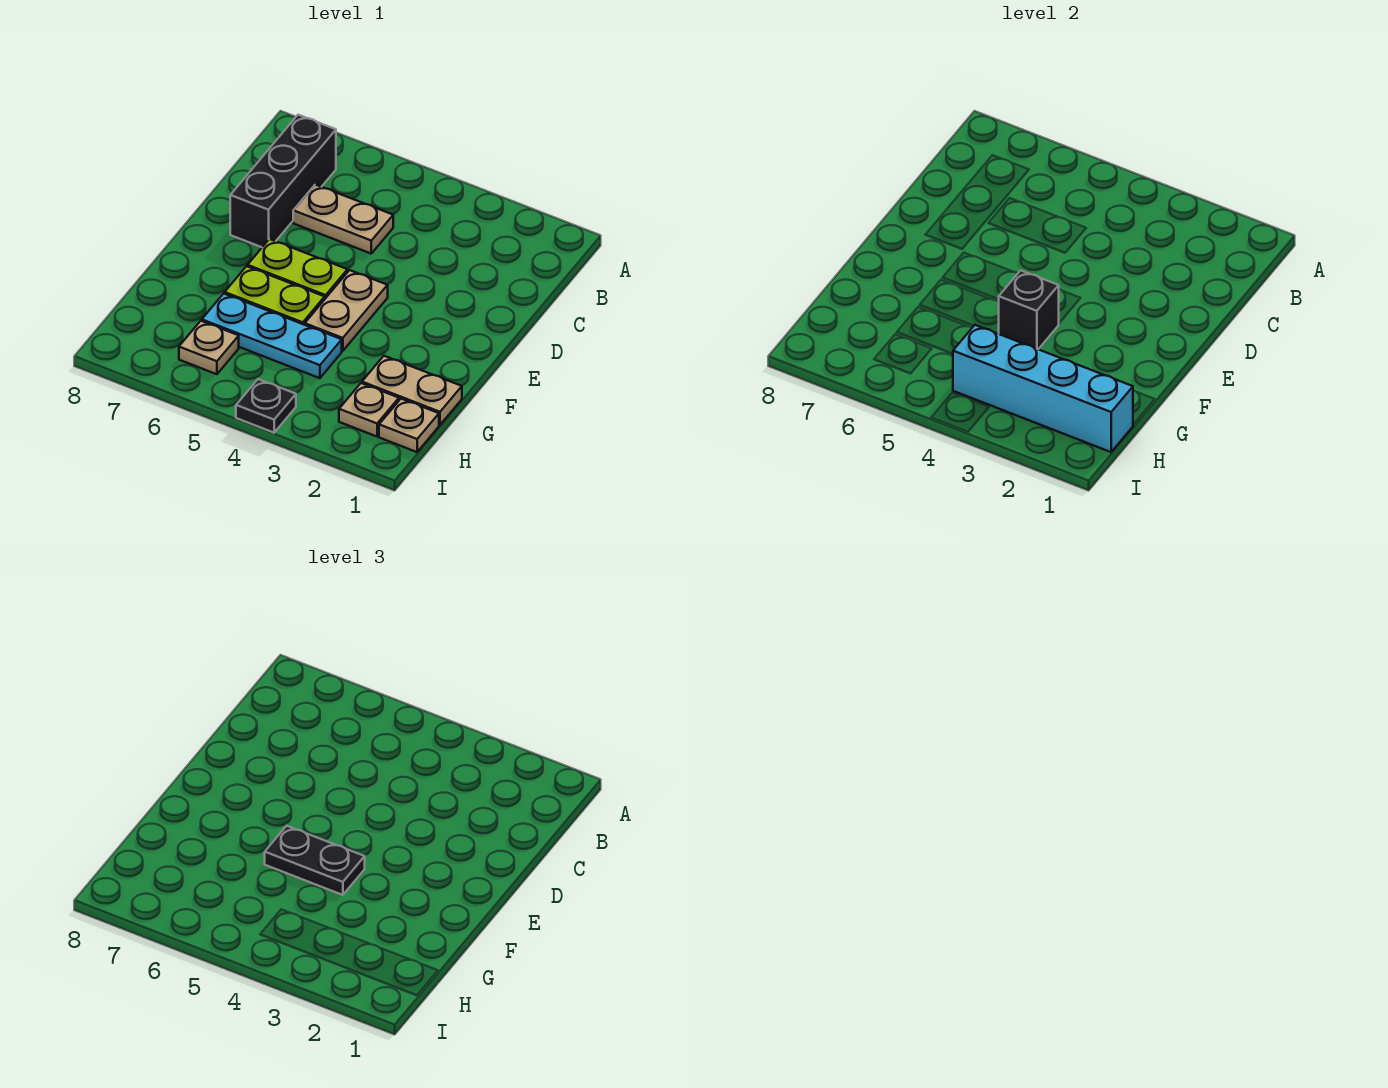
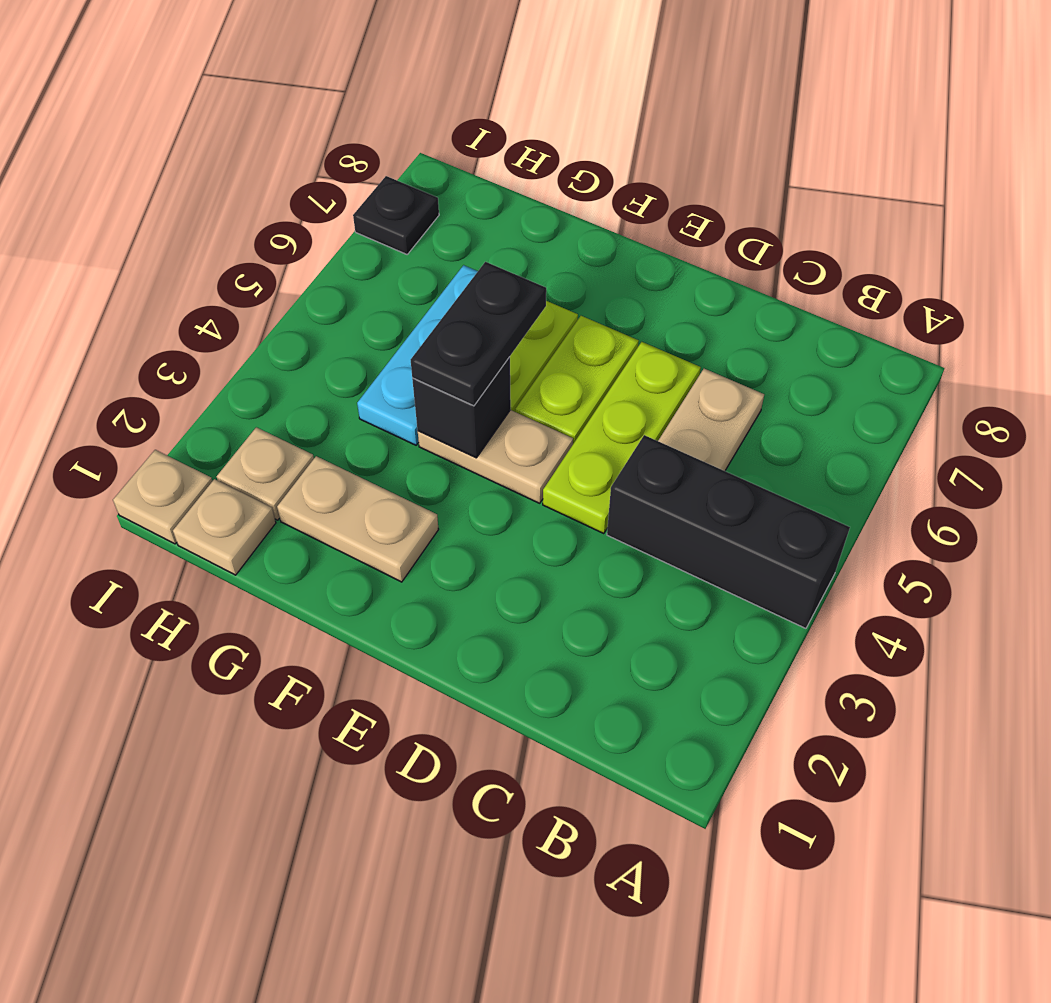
black brick B7:D7 level 1 -> black brick A4:C4 level 1
none -> lime plate D4:D6 level 1
tan plate G1:G2 level 1 -> tan plate F2:G2 level 1
cyan brick H1:H4 level 2 -> none
tan plate H6 level 1 -> tan plate I1 level 1
black plate I4 level 1 -> black plate I7 level 1

